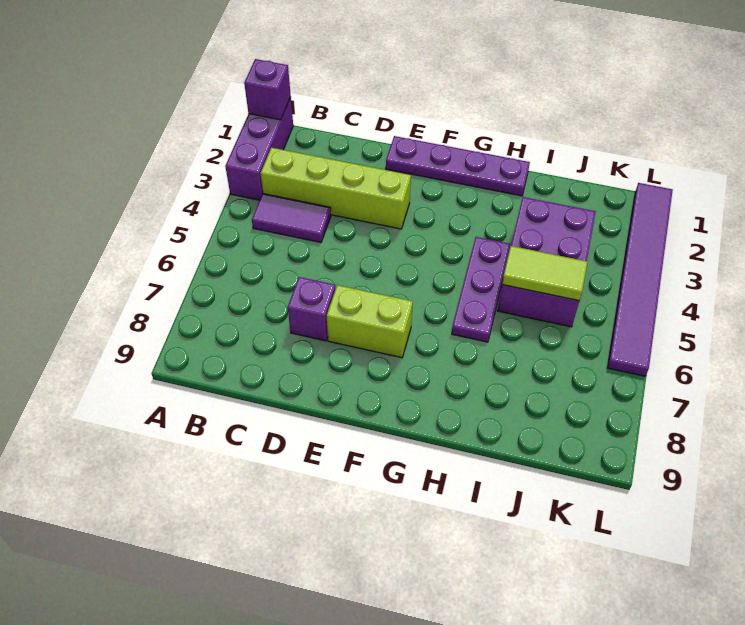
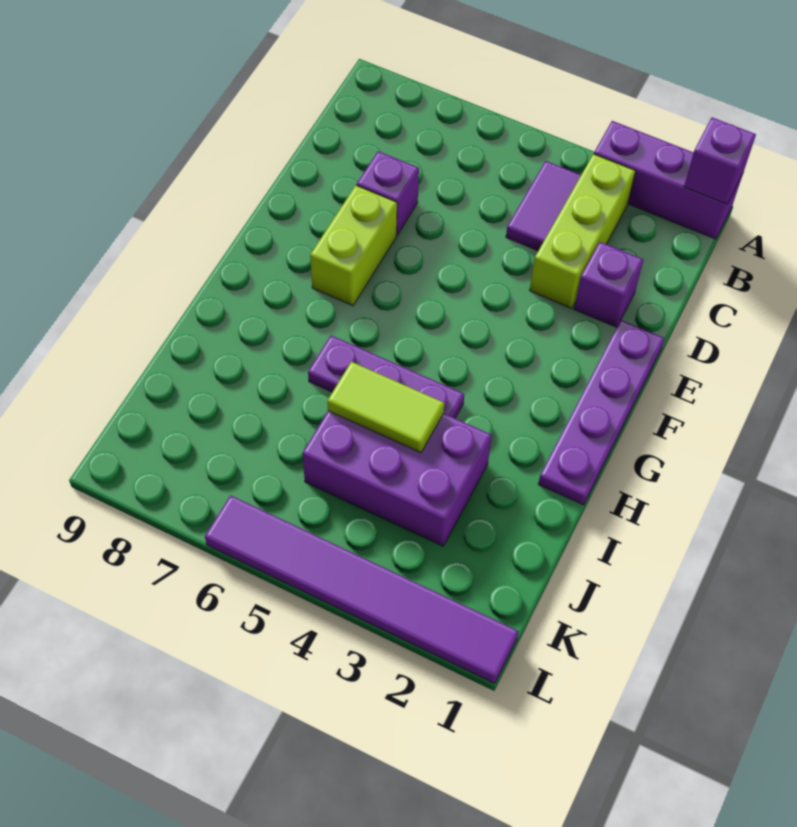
lime brick B3:E3 level 1 -> lime brick B3:D3 level 1
none -> purple brick D2 level 1
lime tile I5:J5 level 2 -> lime tile I4:I5 level 2

